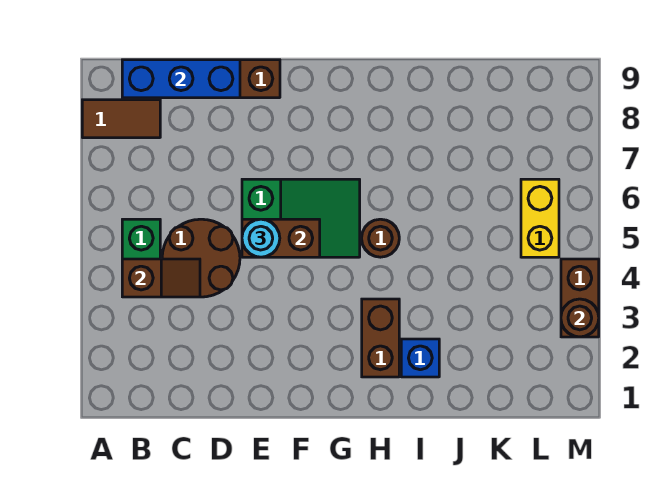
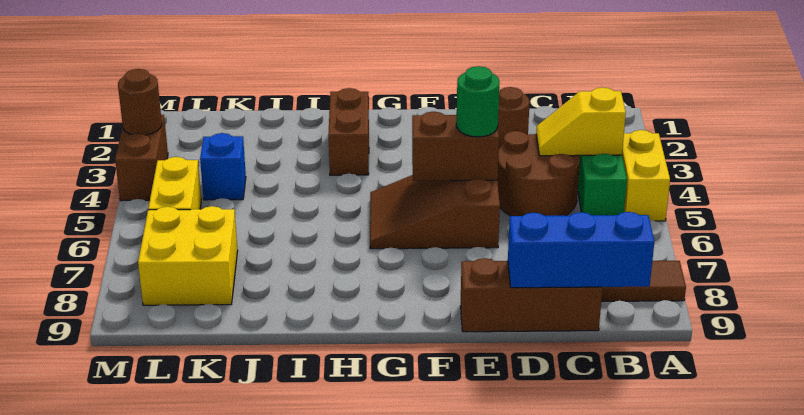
none -> yellow brick A4:A5 level 1
brown slope B4:C4 level 2 top B -> yellow slope B4:C4 level 2 top B
green slope E5:G6 level 1 top E -> brown slope E5:G6 level 1 top E
cyan round brick E5 level 3 -> green round brick E5 level 3
brown round brick H5 level 1 -> brown round brick D2 level 1
blue brick I2 level 1 -> blue brick K4 level 1
none -> yellow brick K7:L8 level 1

